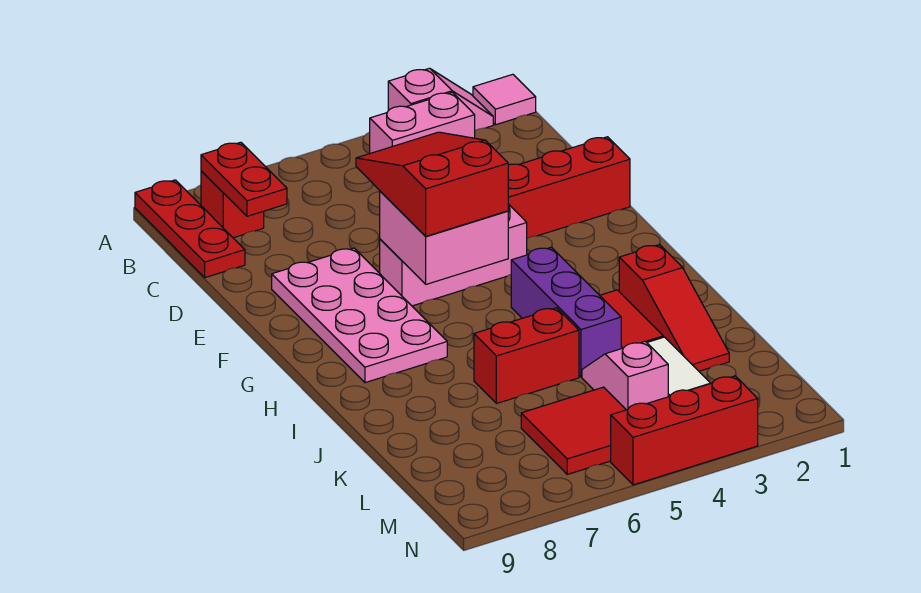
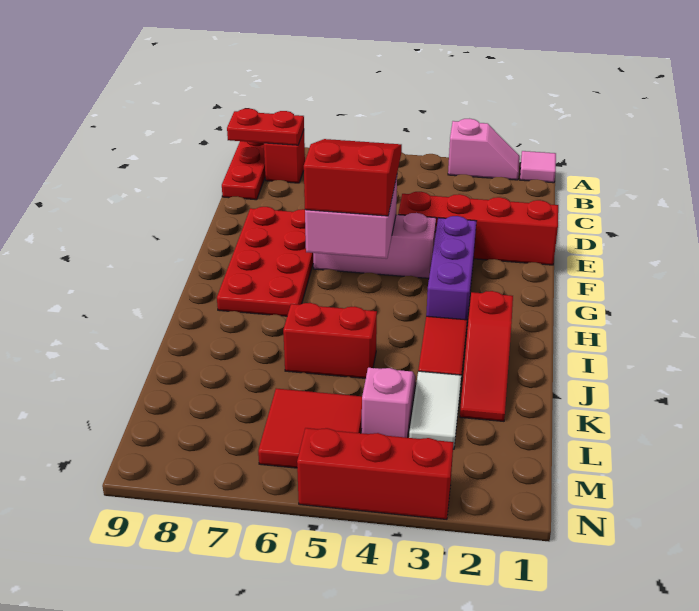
pink brick B3:B4 level 1 -> none
red plate B8:C8 level 2 -> red plate B8:B9 level 2
pink plate E7:H8 level 1 -> red plate E7:H8 level 1
purple brick H4:J4 level 1 -> purple brick F3:H3 level 1

